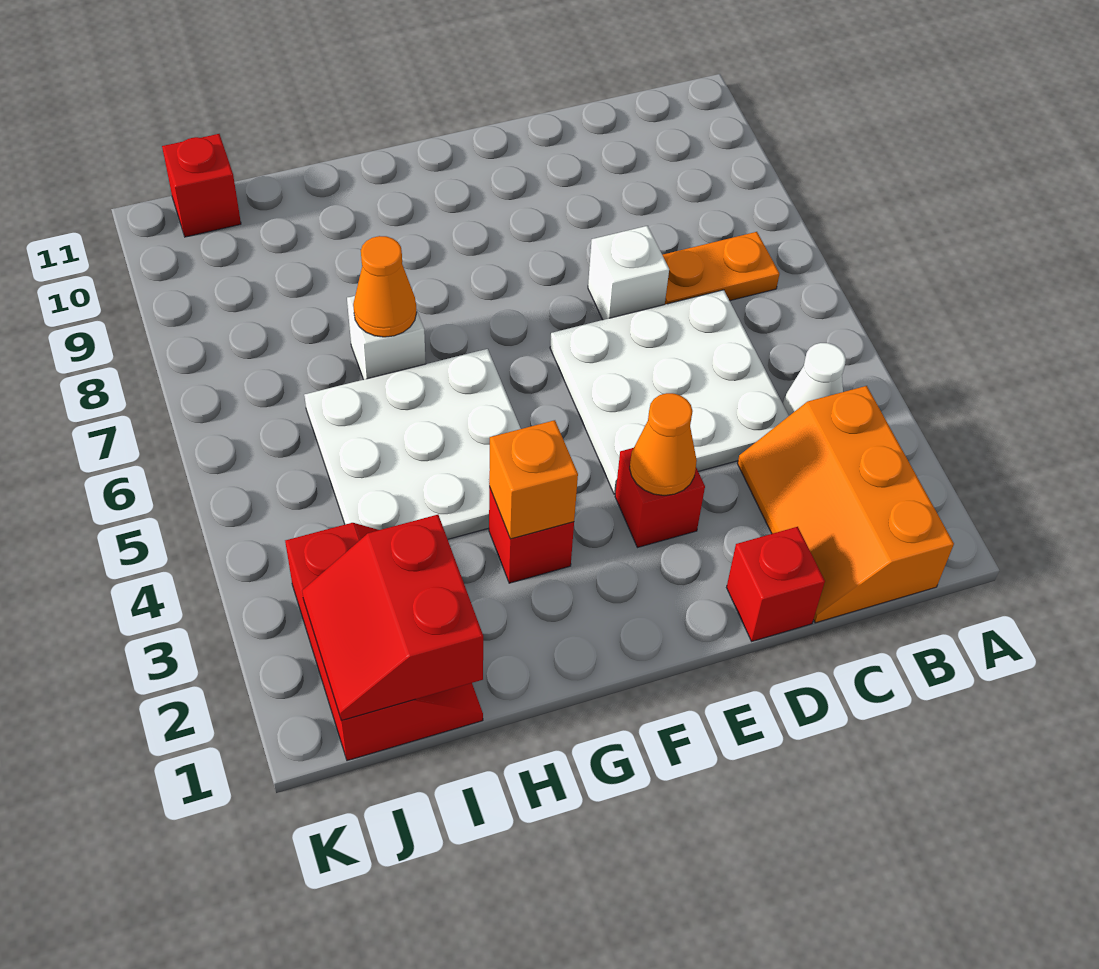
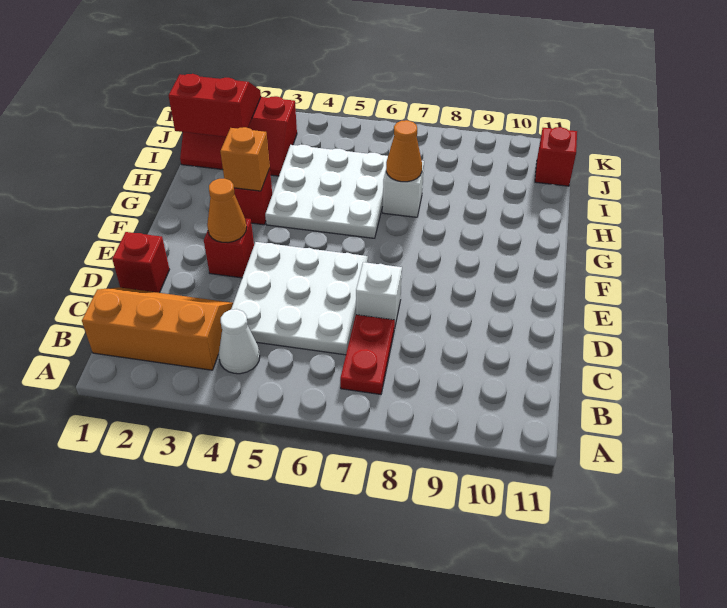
orange plate B7:C7 level 1 -> red plate B7:C7 level 1

